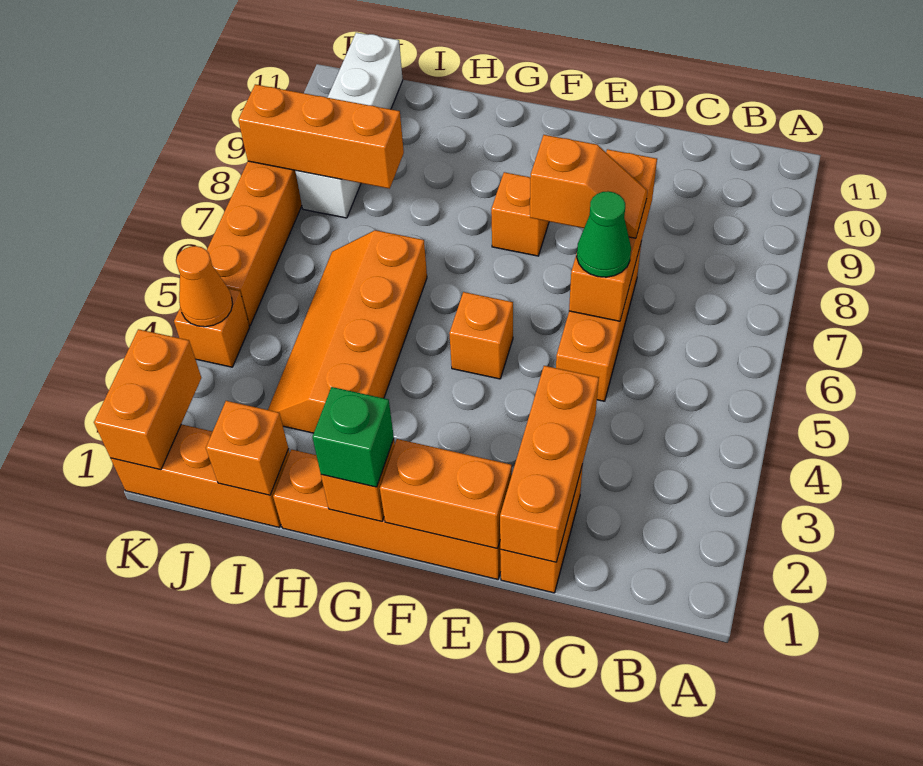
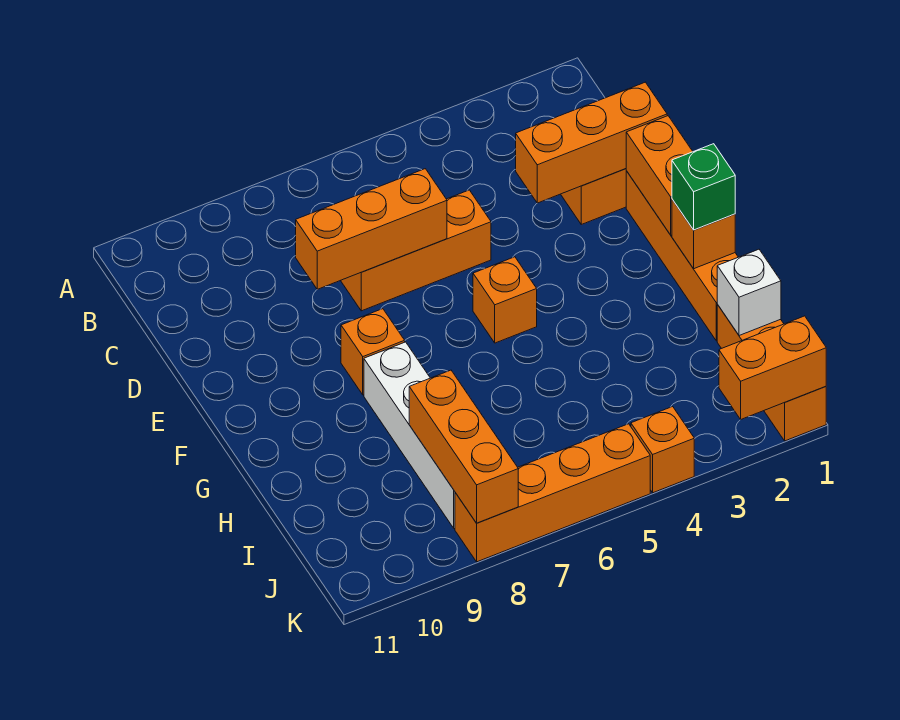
green cone D6 level 3 -> none
orange slope D7:E7 level 3 top E -> none
orange slope H3:I6 level 1 top H -> none
orange brick I1 level 2 -> white brick I1 level 2
white brick J8:J11 level 1 -> white brick G8:J8 level 1
orange cone K4 level 2 -> none

